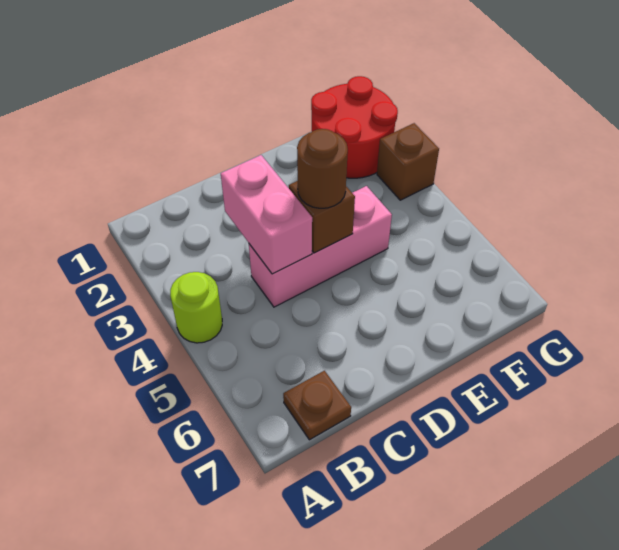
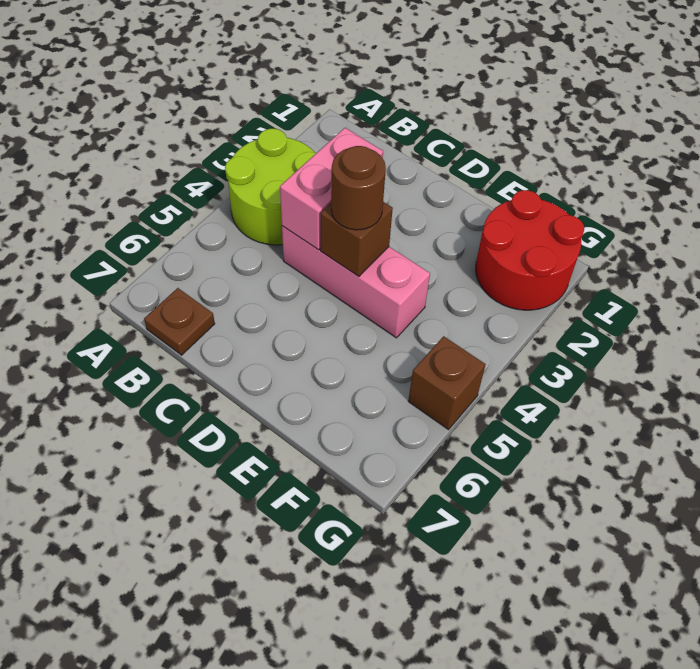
lime round brick A4 level 1 -> lime round brick A3:B4 level 1
brown brick G3 level 1 -> brown brick G5 level 1

